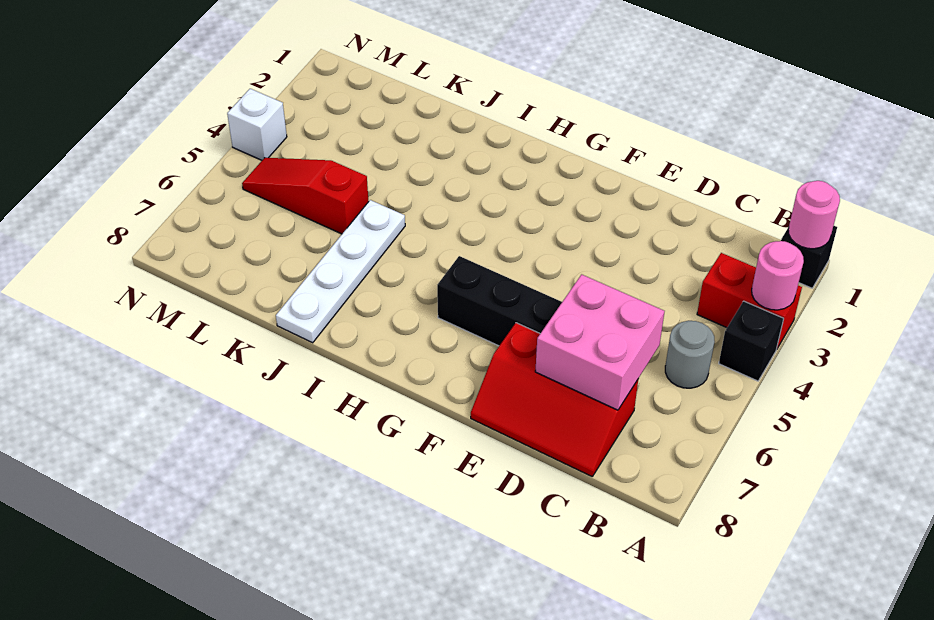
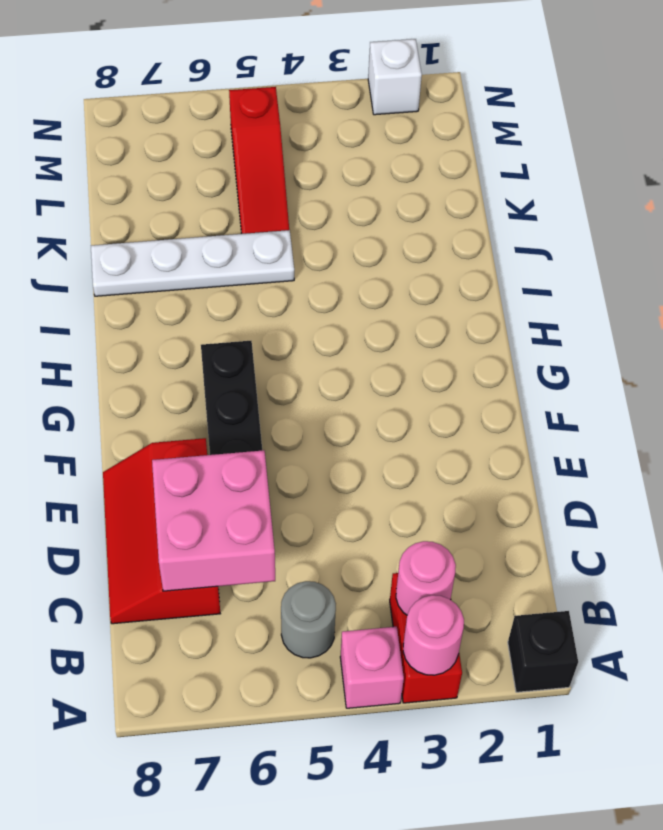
pink round brick A1 level 2 -> pink round brick B3 level 2
black brick A4 level 1 -> pink brick A4 level 1
red slope K5:M5 level 1 top K -> red slope K5:M5 level 1 top M
white brick N4 level 1 -> white brick N2 level 1

